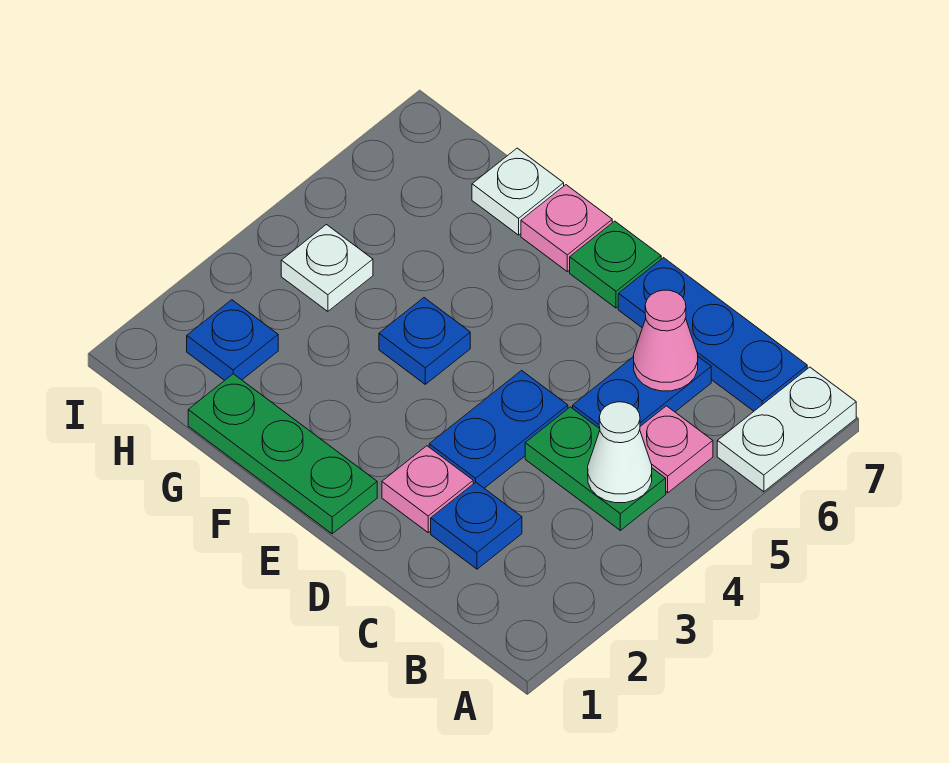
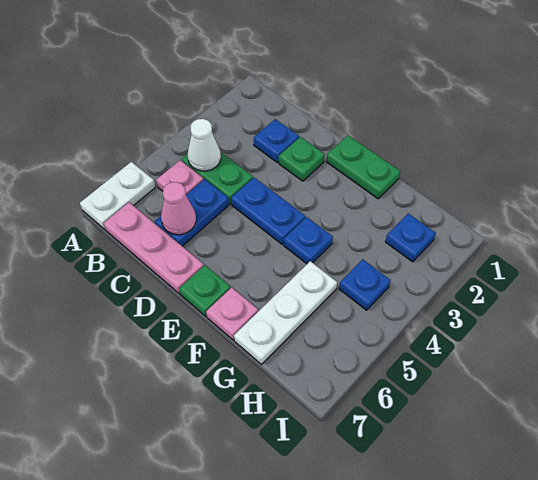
blue plate B7:D7 level 1 -> pink plate B7:D7 level 1
pink plate D2 level 1 -> green plate D2 level 1
blue plate D3:D4 level 1 -> blue plate D4:E4 level 1
green plate E1:G1 level 1 -> green plate E1:F1 level 1
white plate G7 level 1 -> white plate G5:G7 level 1
white plate H4 level 1 -> blue plate H4 level 1

